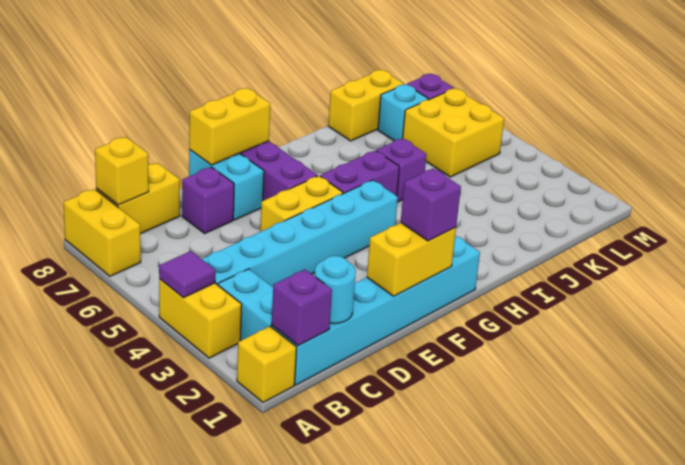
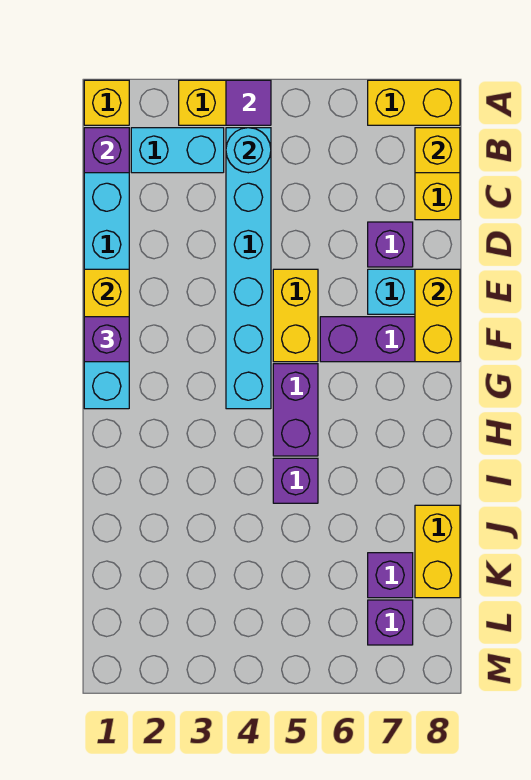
cyan round brick C1 level 2 -> cyan round brick B4 level 2
yellow brick K5:L6 level 1 -> none
cyan brick K7 level 1 -> purple brick K7 level 1

